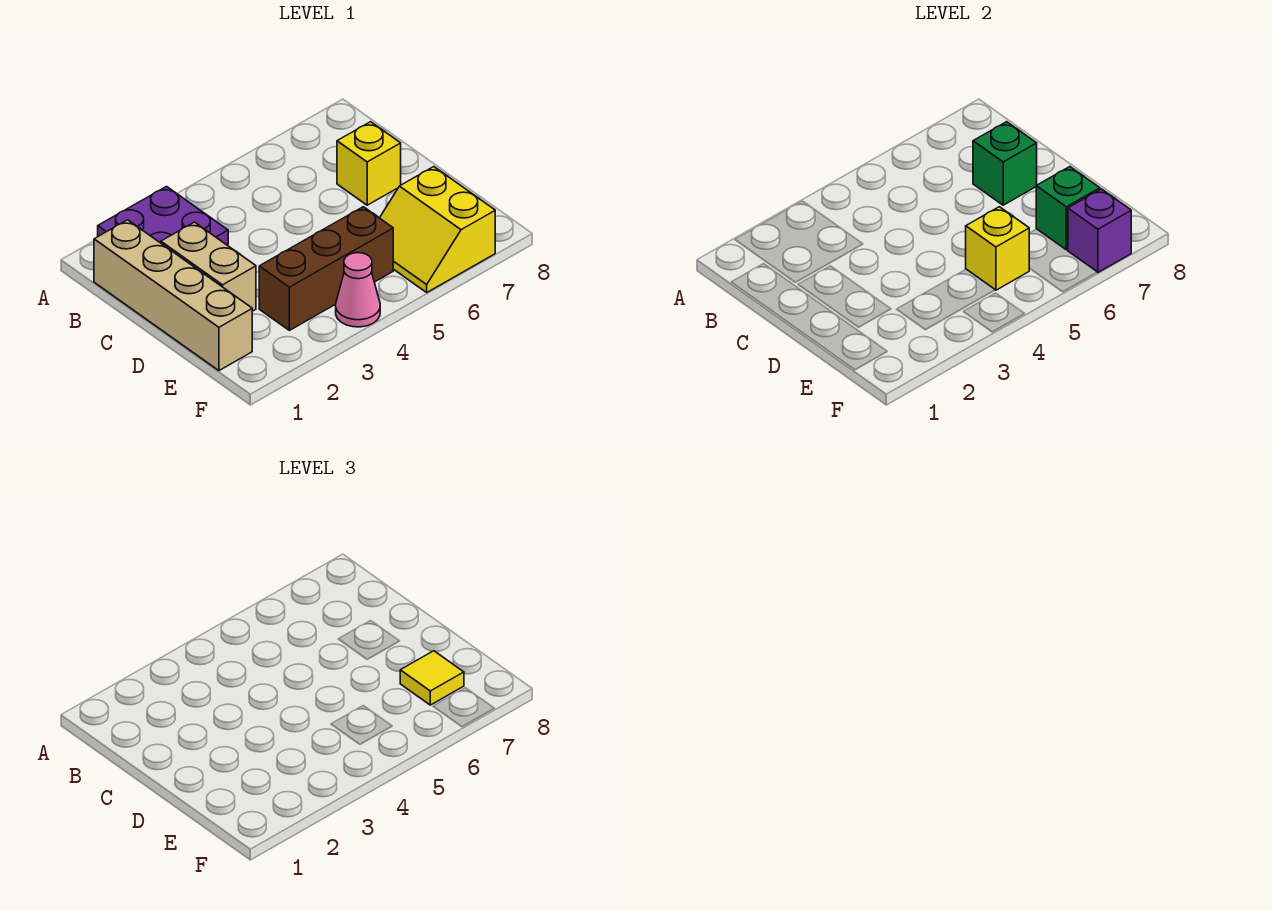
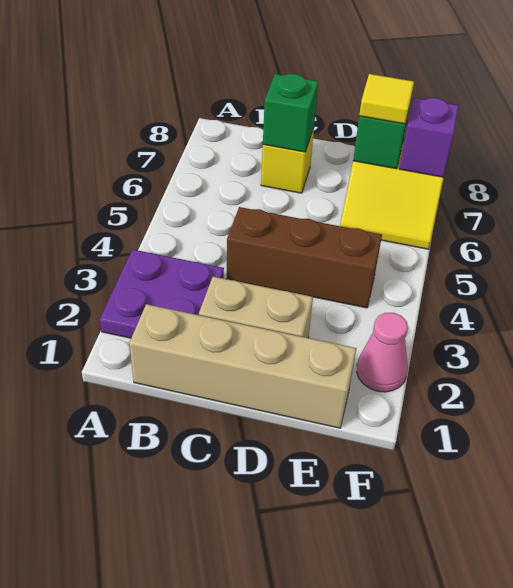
brown brick E3:E5 level 1 -> brown brick C4:E4 level 1
yellow brick E5 level 2 -> none
pink cone F4 level 1 -> pink cone F2 level 1

